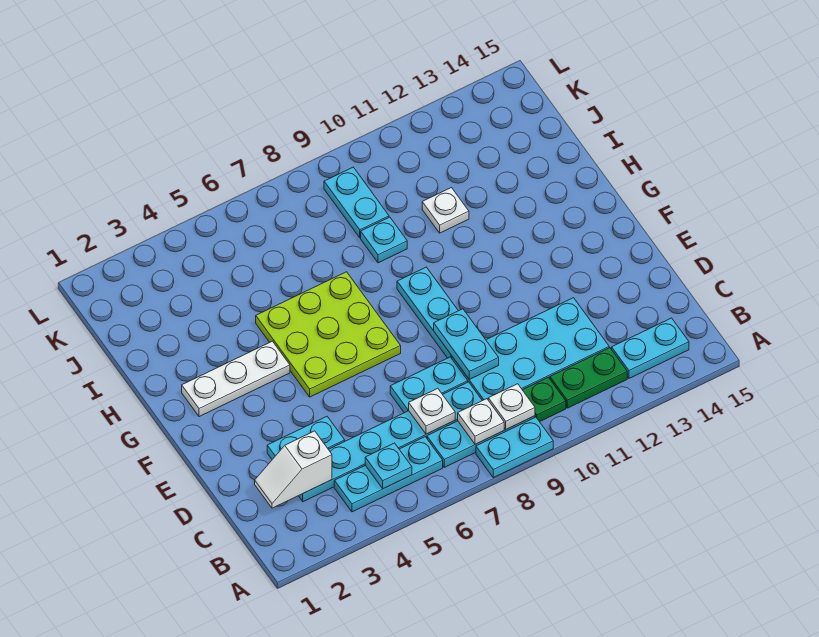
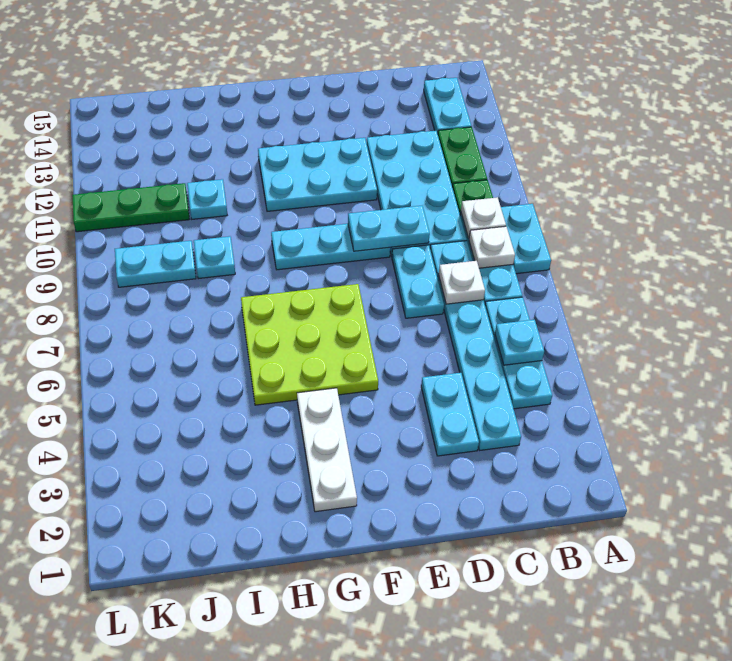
white slope C2:C3 level 2 top 3 -> none
none -> cyan plate E11:G12 level 1
white plate I11 level 1 -> cyan plate I11 level 1
none -> green plate J11:L11 level 1

